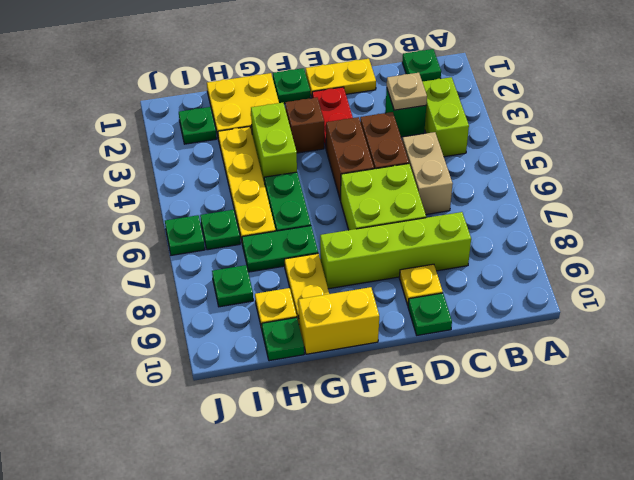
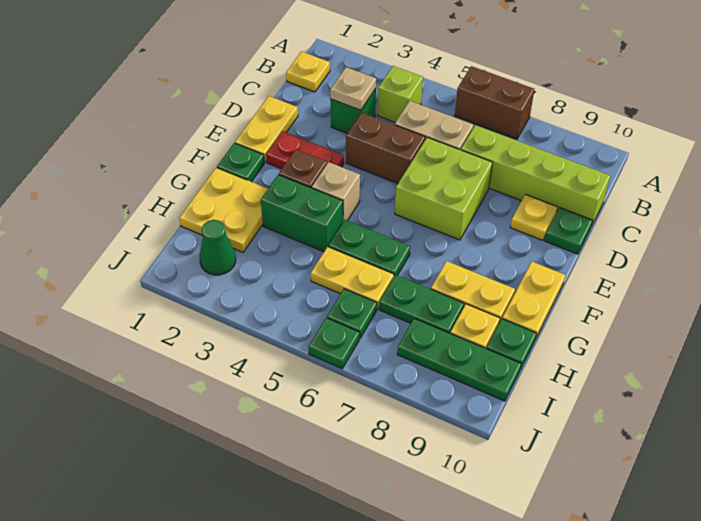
green plate B1 level 1 -> yellow plate B1 level 1
lime brick B3:B4 level 1 -> lime brick B4 level 1
lime brick C8:F8 level 1 -> lime brick C7:C10 level 1
brown brick E4:E5 level 1 -> brown brick A6:A7 level 1
none -> tan brick F4 level 1
yellow brick F10:G10 level 1 -> yellow plate F10:G10 level 1
lime brick G3:G4 level 1 -> green brick G3:G4 level 1
green plate G7:H7 level 1 -> green plate H7:H8 level 1
yellow plate H3:H6 level 1 -> yellow plate H5:H6 level 1
green plate I2 level 1 -> green cone I2 level 1
green plate I8 level 1 -> green plate I8:I10 level 1

